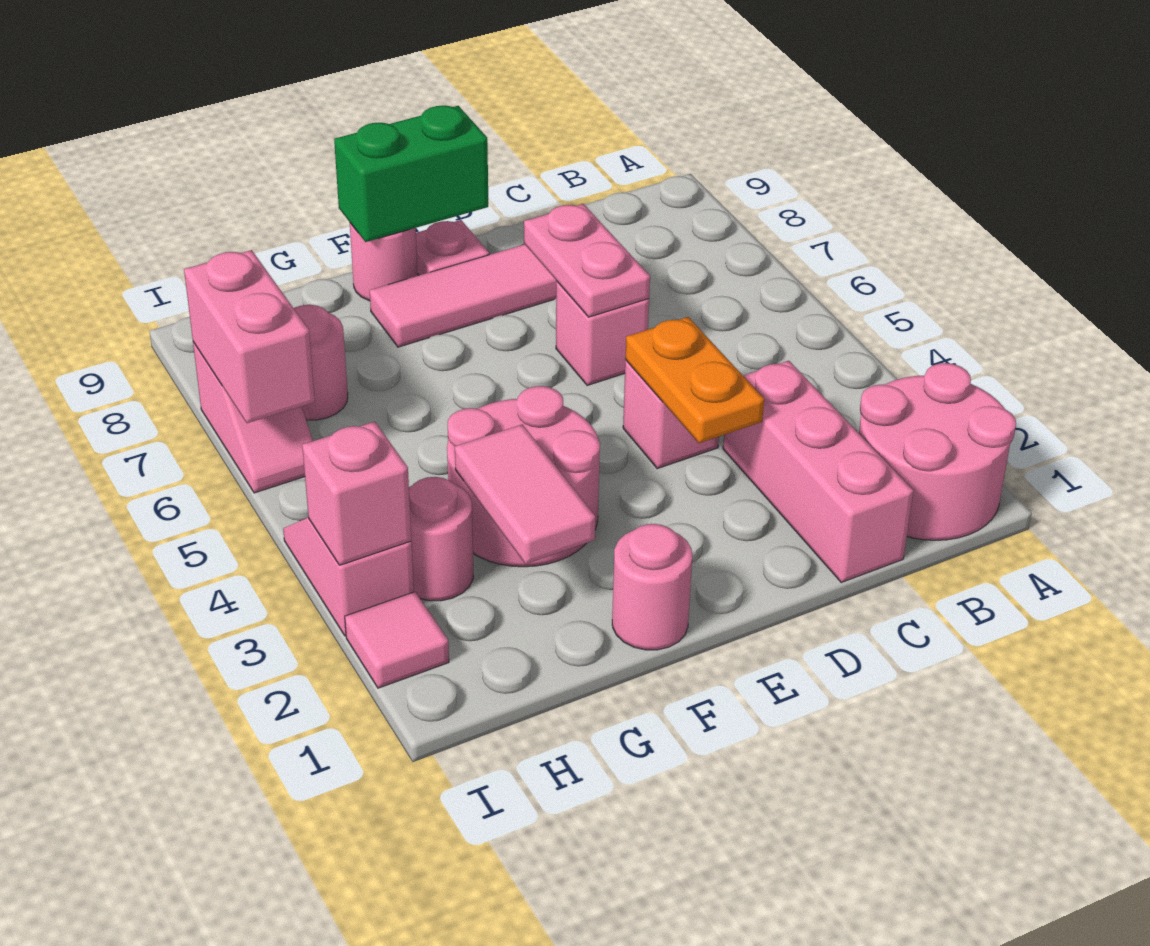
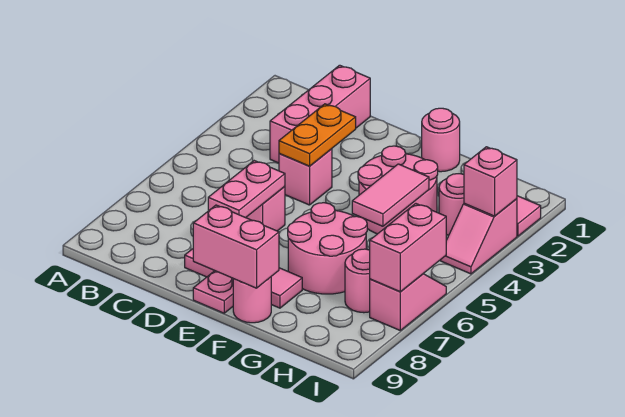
pink round brick A1:B2 level 1 -> pink round brick F6:G7 level 1
green brick E9:F9 level 2 -> pink brick E9:F9 level 2
pink tile G2:G3 level 2 -> pink tile G4:G5 level 2

